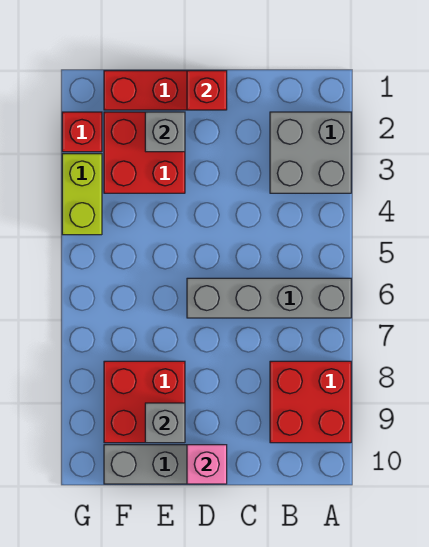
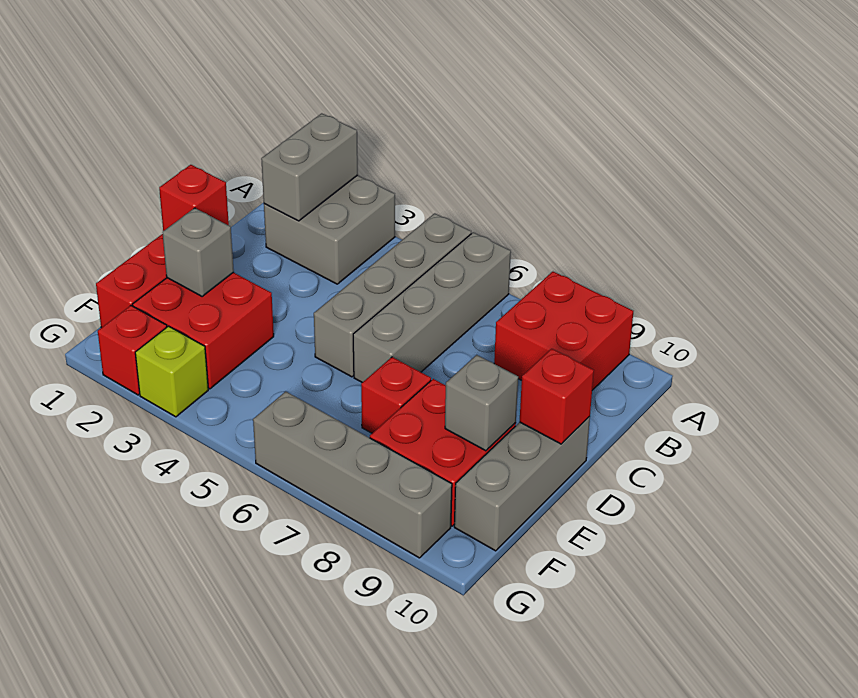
none -> grey brick A2:B2 level 2
none -> grey brick A5:D5 level 1
pink brick D10 level 2 -> red brick D10 level 2
none -> red brick E7 level 1
lime brick G3:G4 level 1 -> lime brick G3 level 1
none -> grey brick G6:G9 level 1

